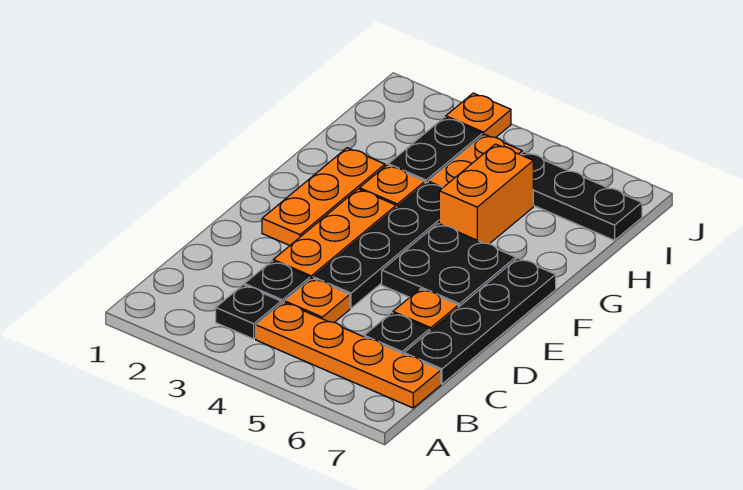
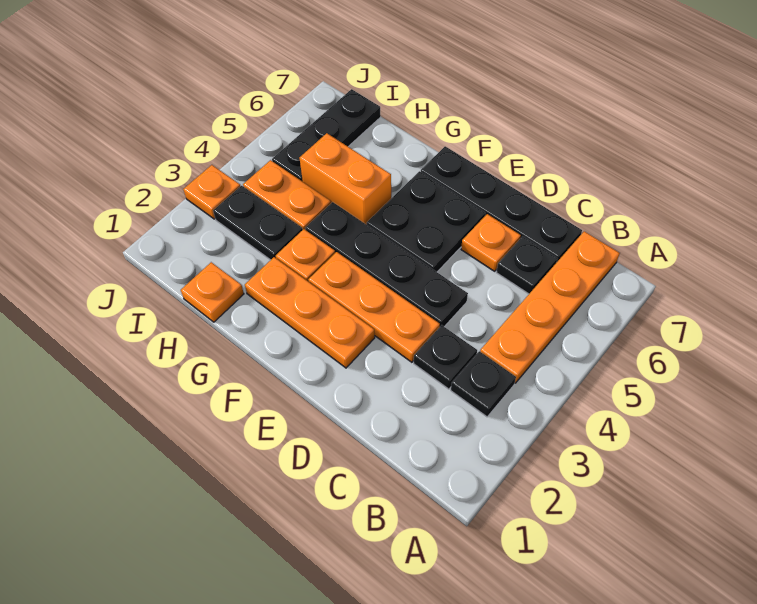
orange plate C4 level 1 -> orange plate H1 level 1

